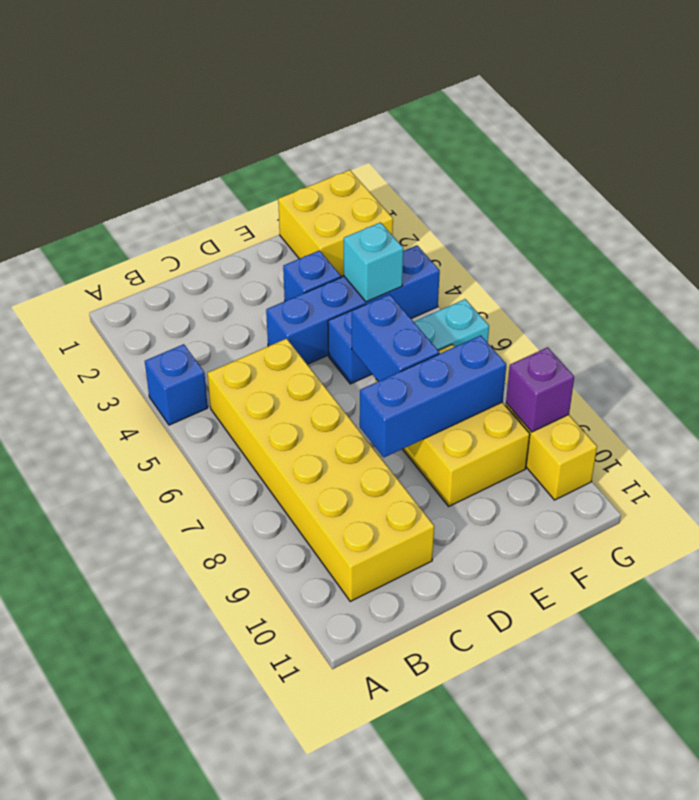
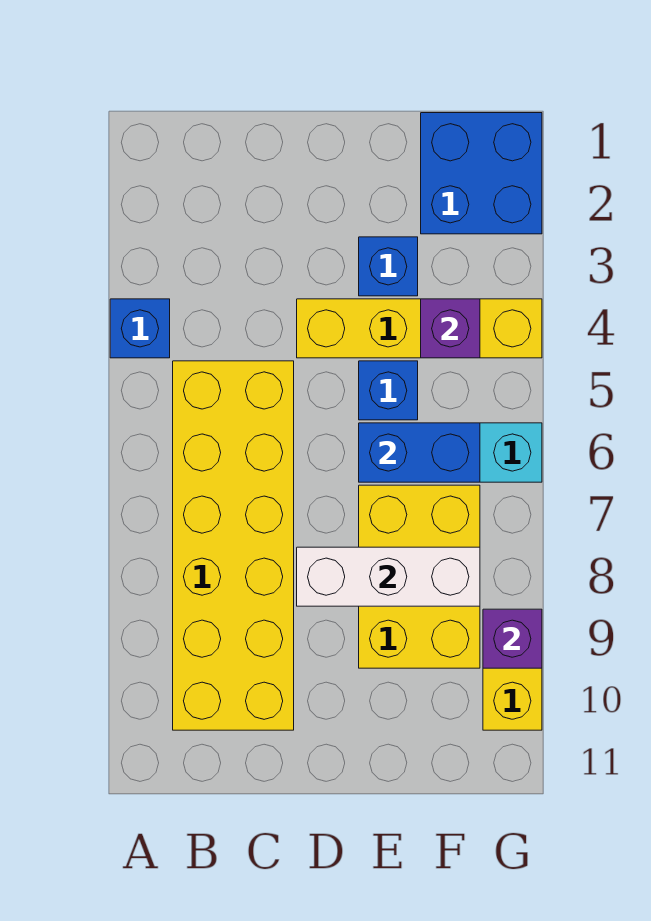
blue brick D4:G4 level 1 -> yellow brick D4:G4 level 1
blue brick D8:F8 level 2 -> white brick D8:F8 level 2
blue brick E6:E7 level 2 -> blue brick E6:F6 level 2
yellow brick F1:G2 level 1 -> blue brick F1:G2 level 1
cyan brick F4 level 2 -> purple brick F4 level 2

